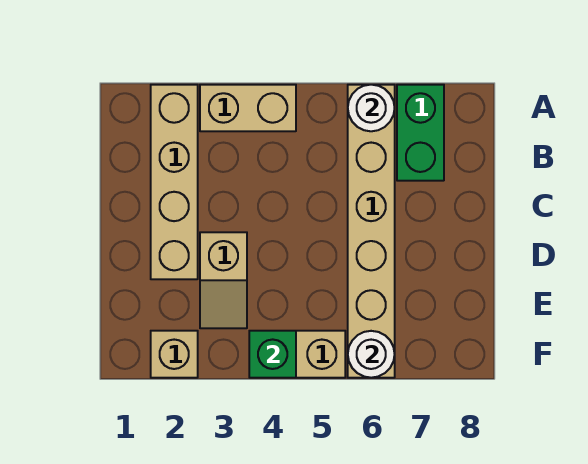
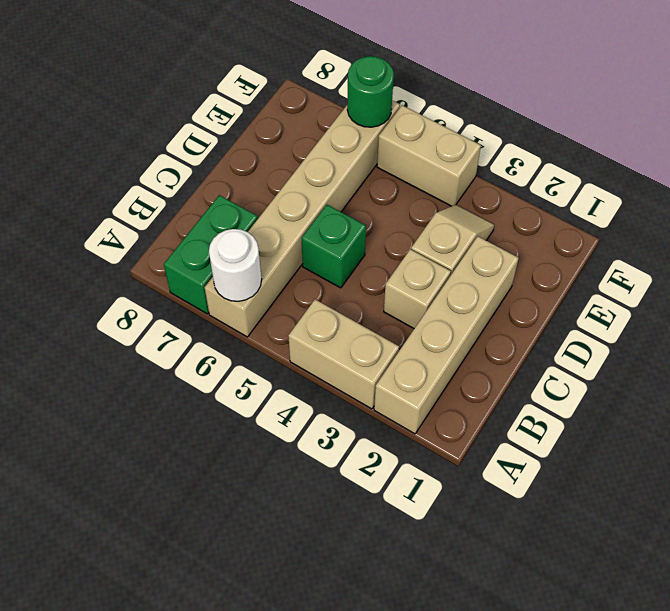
tan brick F2 level 1 -> tan brick C3 level 1
green brick F4 level 2 -> green brick C5 level 1
white round brick F6 level 2 -> green round brick F6 level 2

